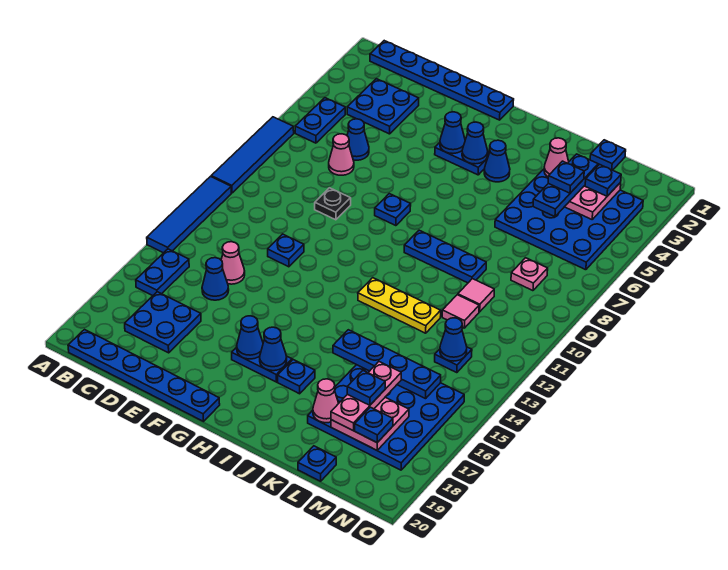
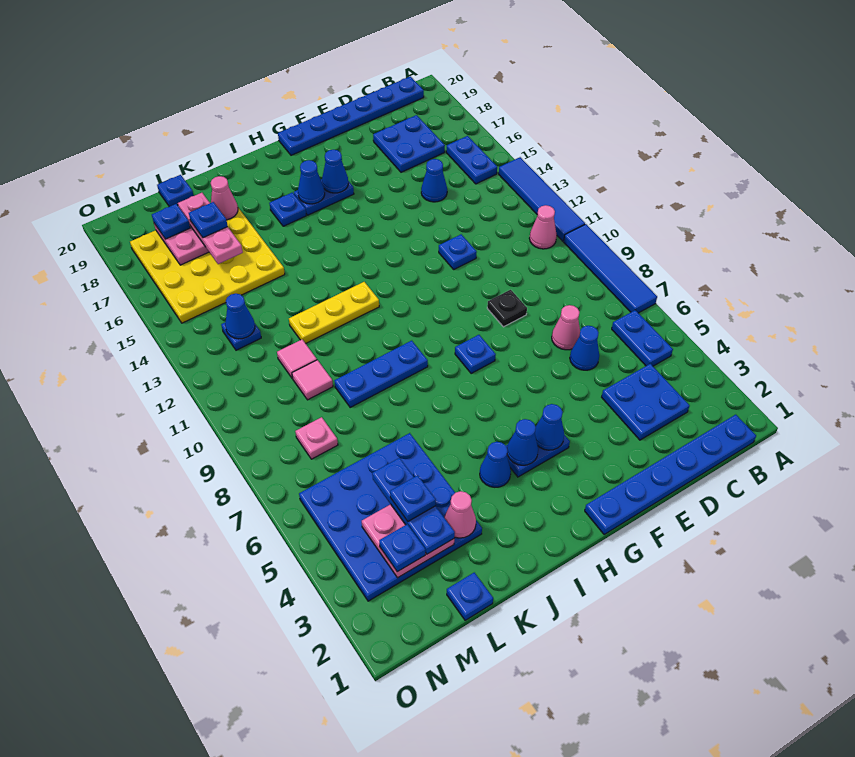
pink cone D14 level 1 -> pink cone B11 level 1
blue plate J15:M15 level 2 -> none
blue plate K15:N18 level 1 -> yellow plate K15:N18 level 1

